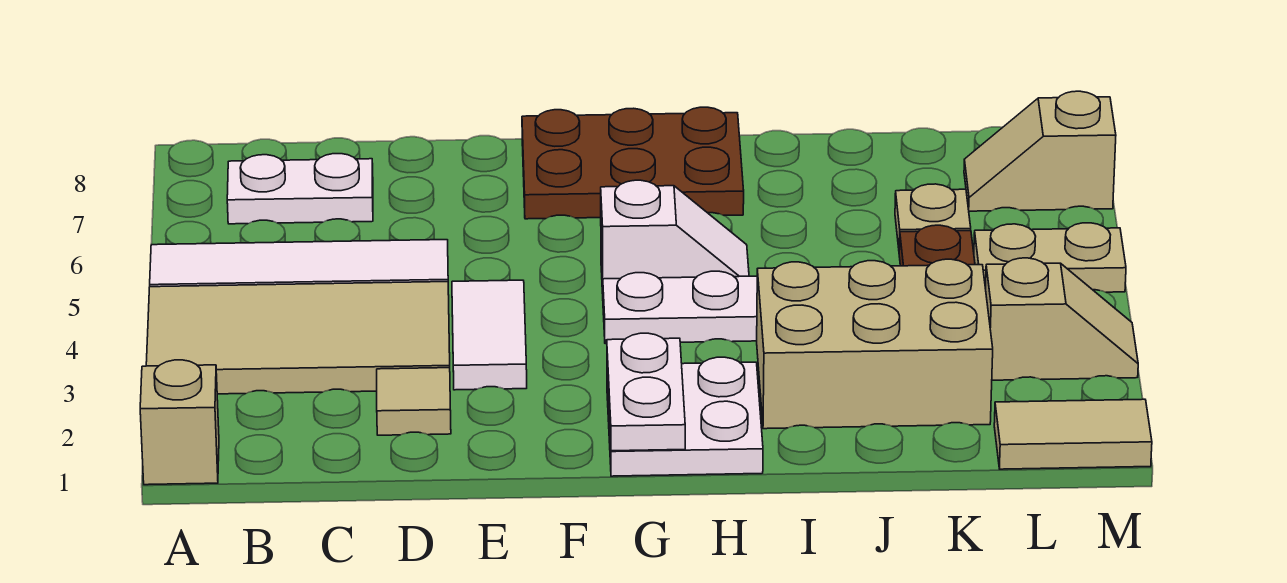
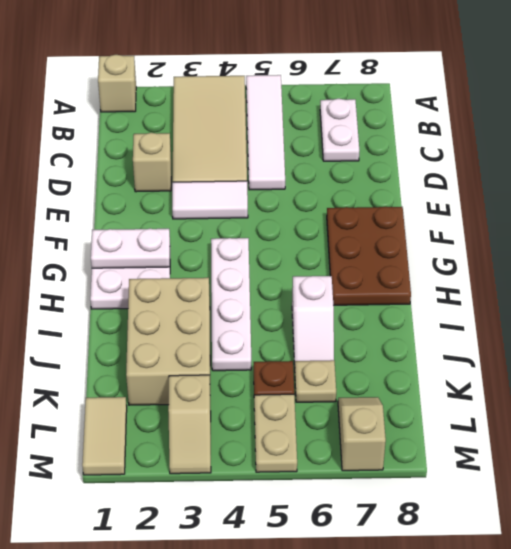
tan tile D2 level 1 -> tan brick D2 level 1
white slope G5:H5 level 1 top G -> white slope I6:J6 level 1 top I

